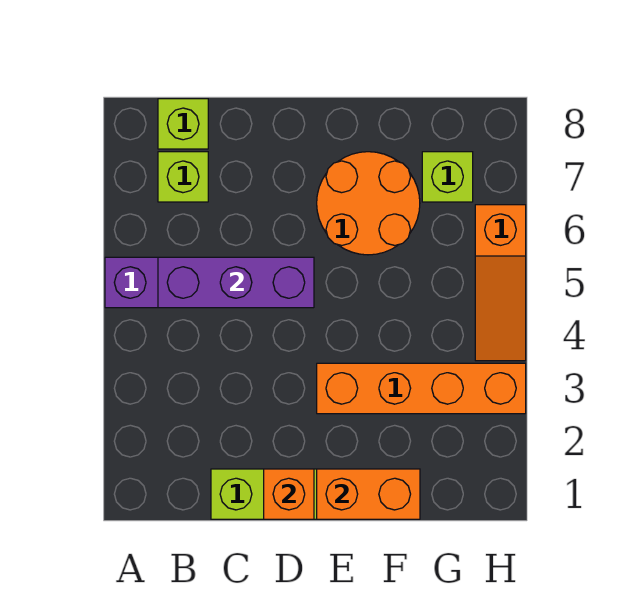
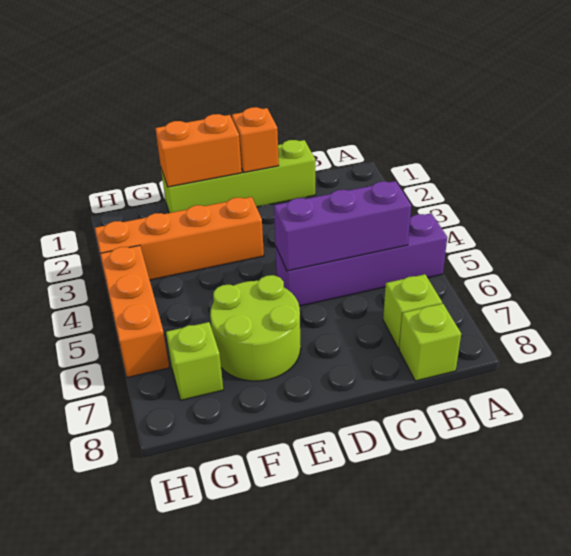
orange round brick E6:F7 level 1 -> lime round brick E6:F7 level 1
orange slope H4:H6 level 1 top 6 -> orange brick H4:H6 level 1

